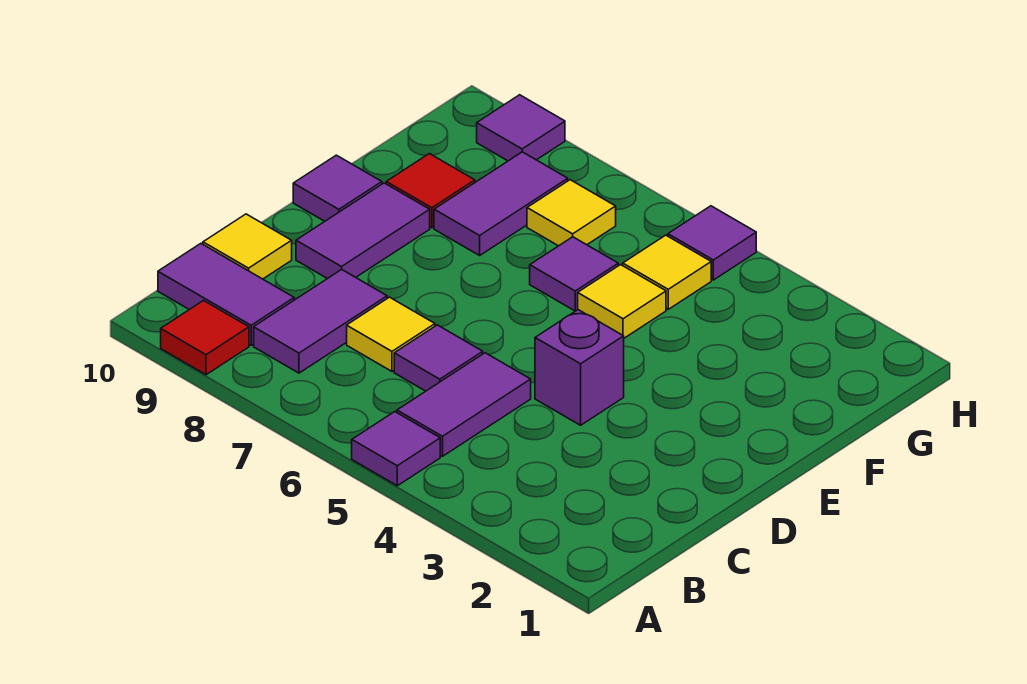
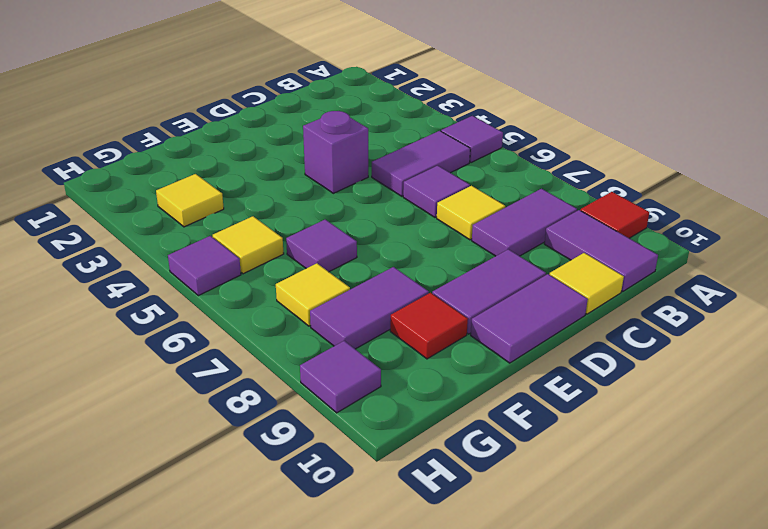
purple tile E10 level 1 -> purple tile D10:E10 level 1
yellow tile F5 level 1 -> yellow tile G3 level 1

